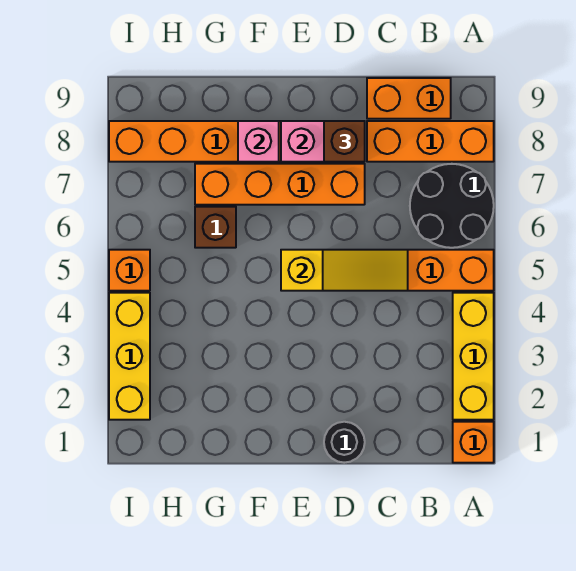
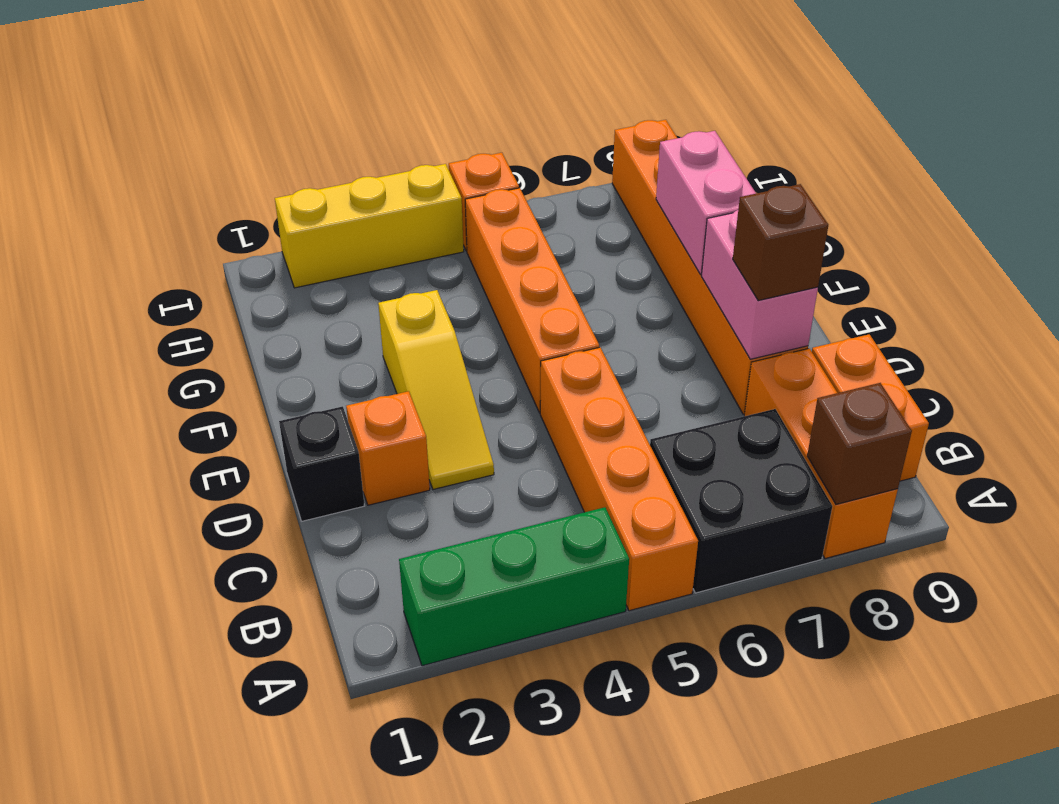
orange brick A1 level 1 -> orange brick D2 level 1
yellow brick A2:A4 level 1 -> green brick A2:A4 level 1
black round brick A6:B7 level 1 -> black brick A6:B7 level 1
yellow slope C5:E5 level 2 top E -> yellow slope D3:F3 level 1 top F
black round brick D1 level 1 -> black brick D1 level 1
orange brick D7:G7 level 1 -> orange brick E5:H5 level 1
pink brick F8 level 2 -> pink brick F8:G8 level 2
brown brick G6 level 1 -> brown brick A8 level 2

